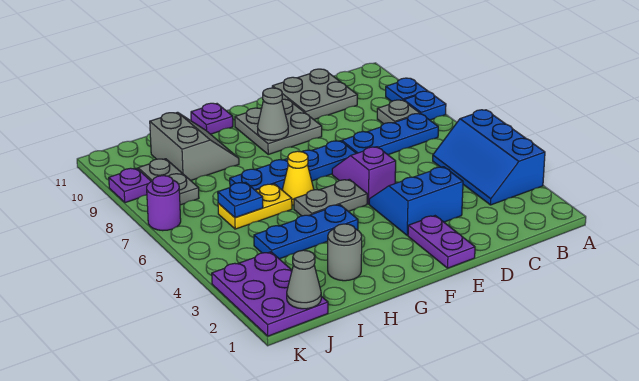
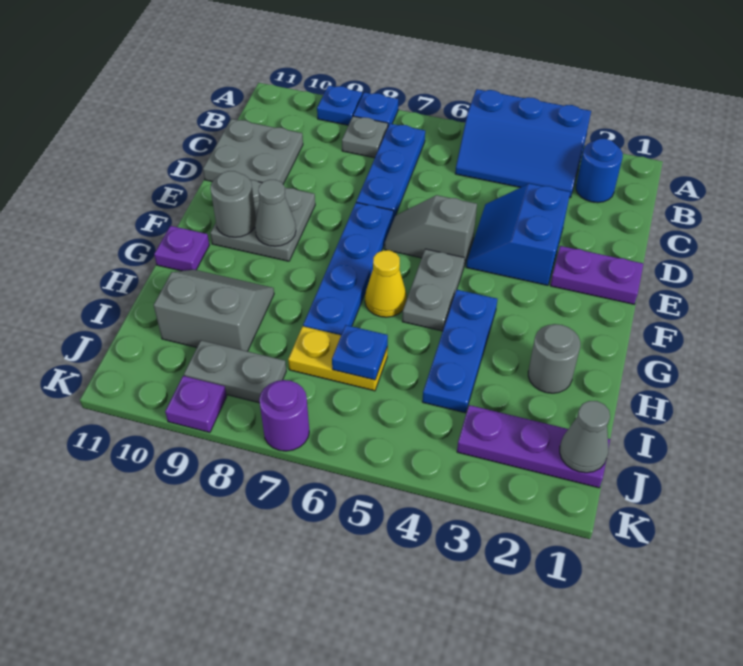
none -> blue round brick B2 level 1
purple slope E5:E6 level 1 top 5 -> grey slope E5:E6 level 1 top 5
none -> grey round brick F10 level 2
yellow plate H6:I6 level 1 -> yellow plate I6:I7 level 1
purple plate J1:K3 level 1 -> purple plate J1:J3 level 1

